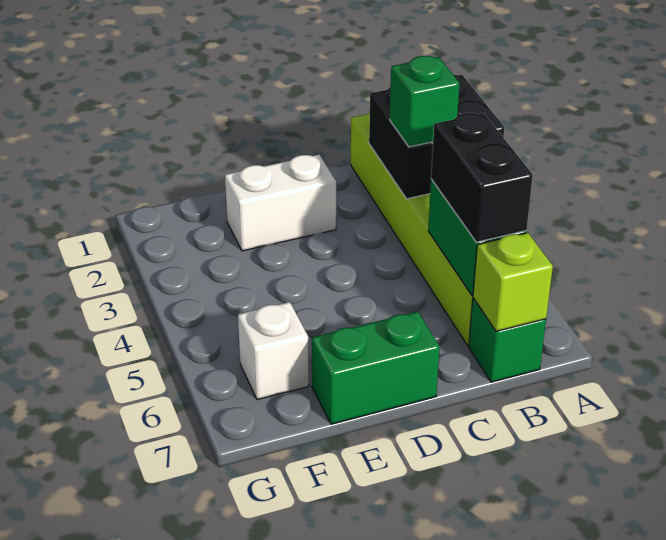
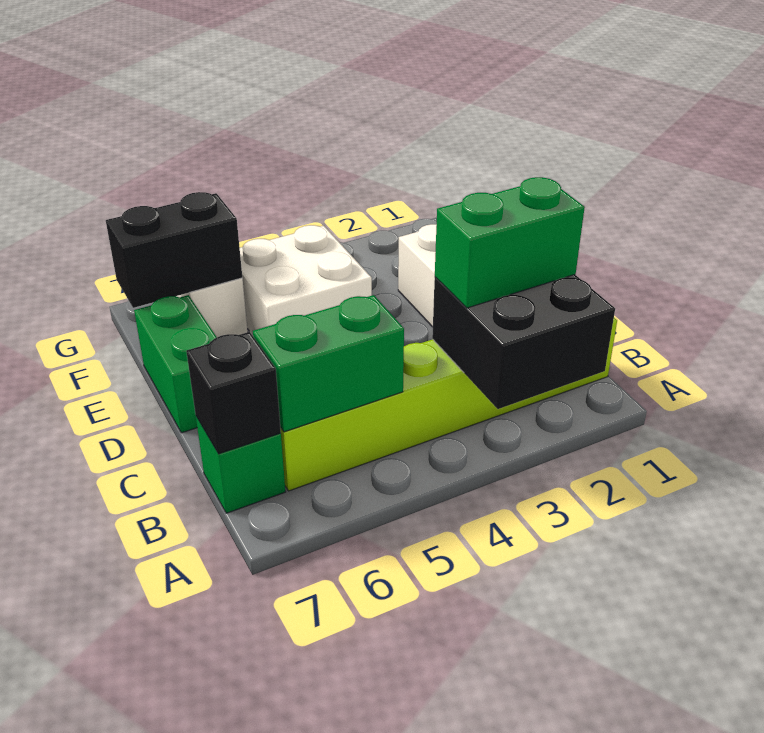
green brick B3 level 3 -> green brick B2:B3 level 3
black brick B5:B6 level 3 -> black brick F6:F7 level 2
lime brick B7 level 2 -> black brick B7 level 2
none -> white brick E4:F5 level 1

